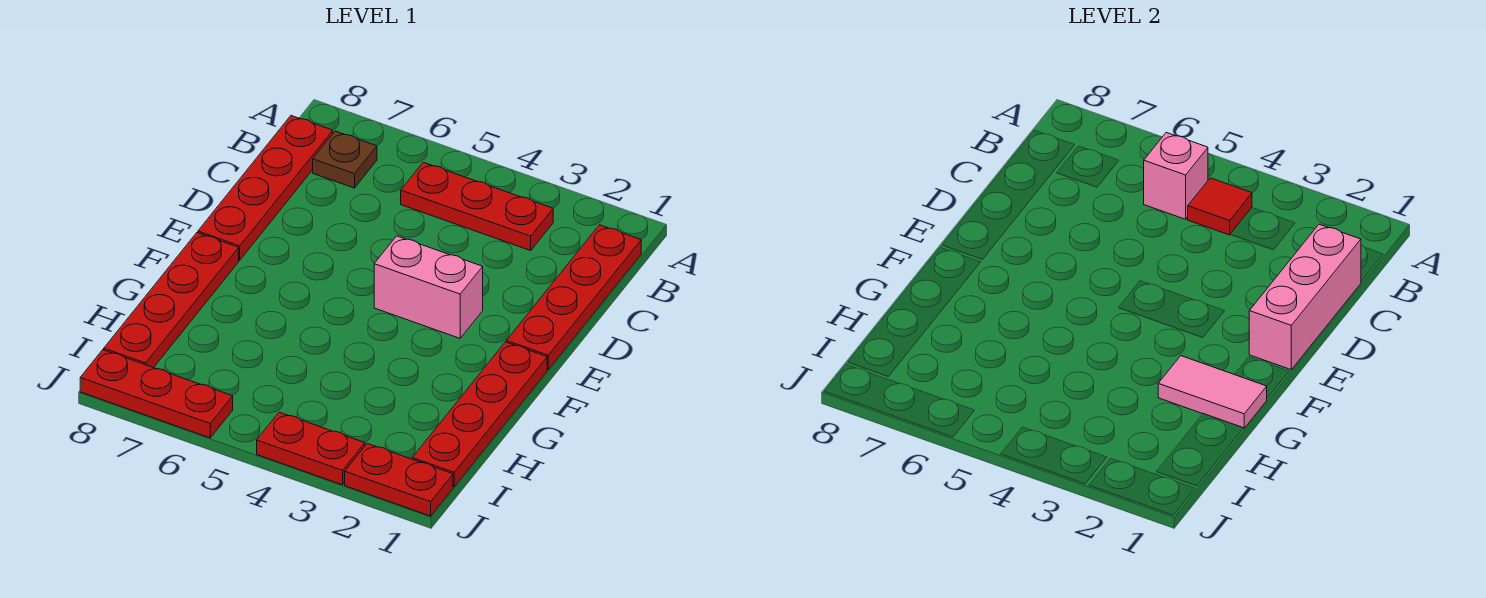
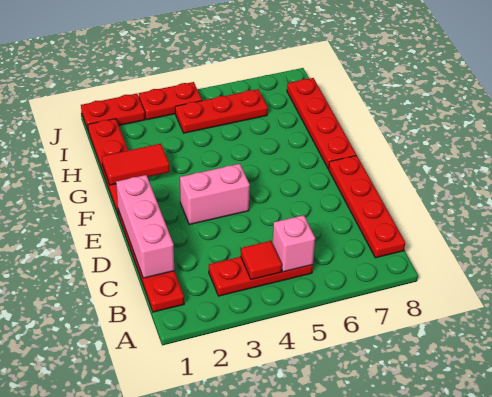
brown plate B7 level 1 -> none
pink tile G1:G2 level 2 -> red tile G1:G2 level 2
red plate J6:J8 level 1 -> red plate I4:I6 level 1

